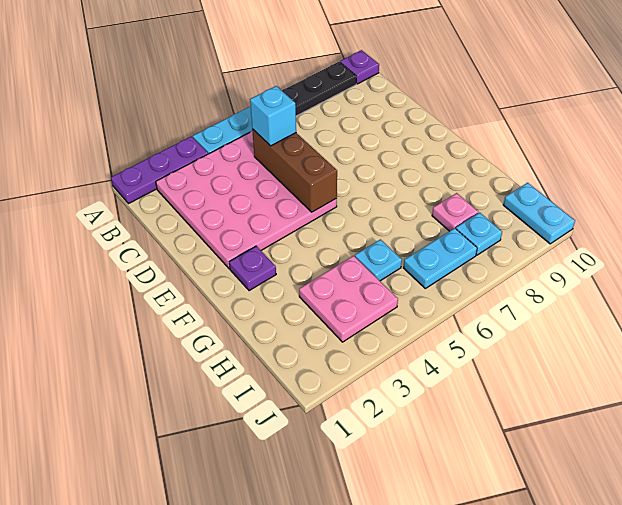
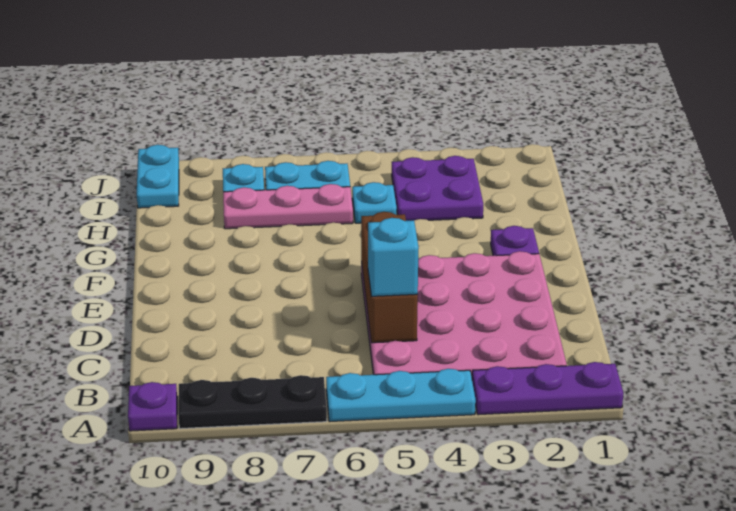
pink plate H3:I4 level 1 -> purple plate H3:I4 level 1
pink plate H8 level 1 -> pink plate H6:H8 level 1

